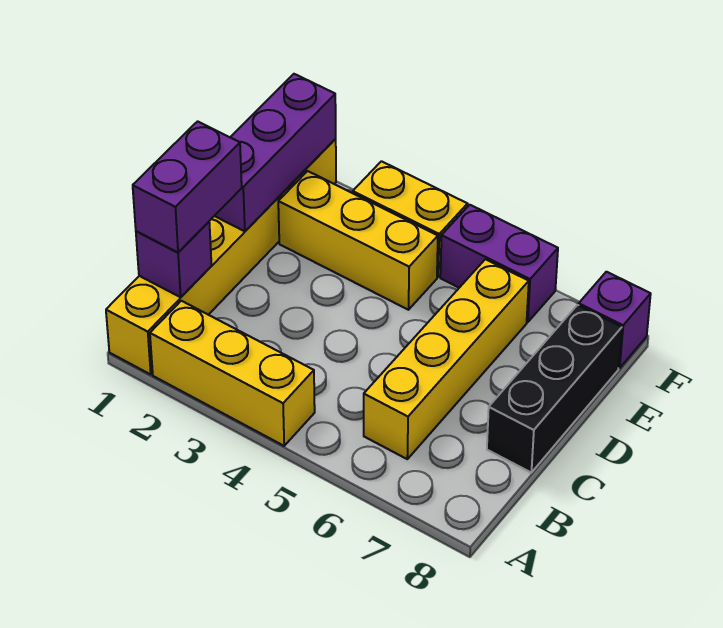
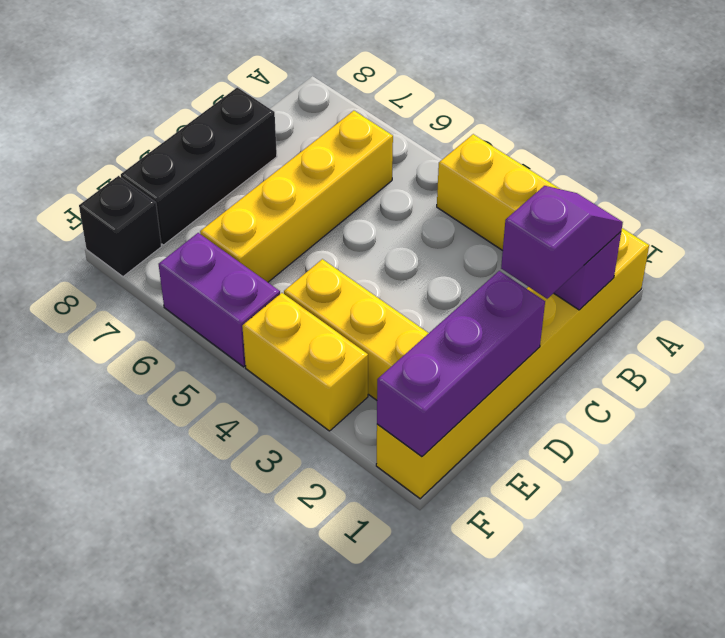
purple brick B1:C1 level 3 -> purple slope B1:C1 level 3 top C
purple brick F8 level 1 -> black brick F8 level 1

